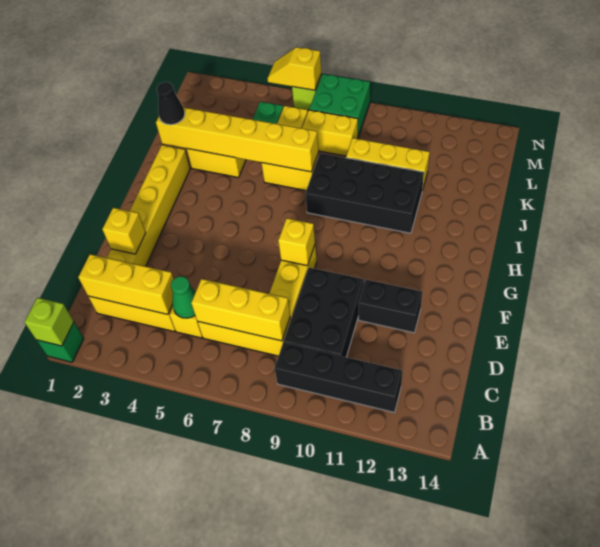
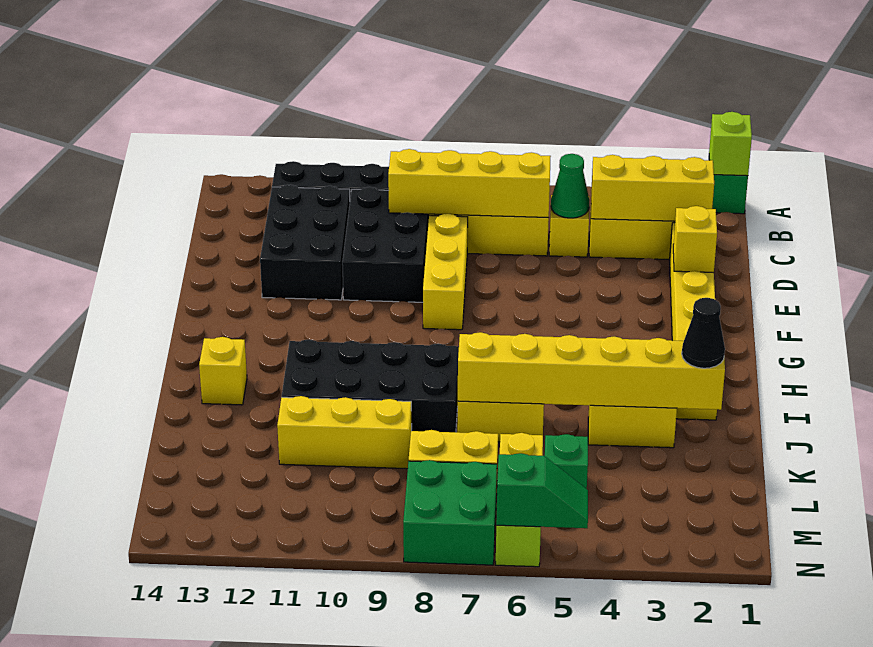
yellow brick C6:C8 level 2 -> yellow brick C6:C9 level 2
black brick E11:E12 level 1 -> black brick C11:E12 level 1
yellow brick F8 level 2 -> yellow brick I13 level 1
yellow slope N5:N6 level 2 top 6 -> green slope N5:N6 level 2 top 6

